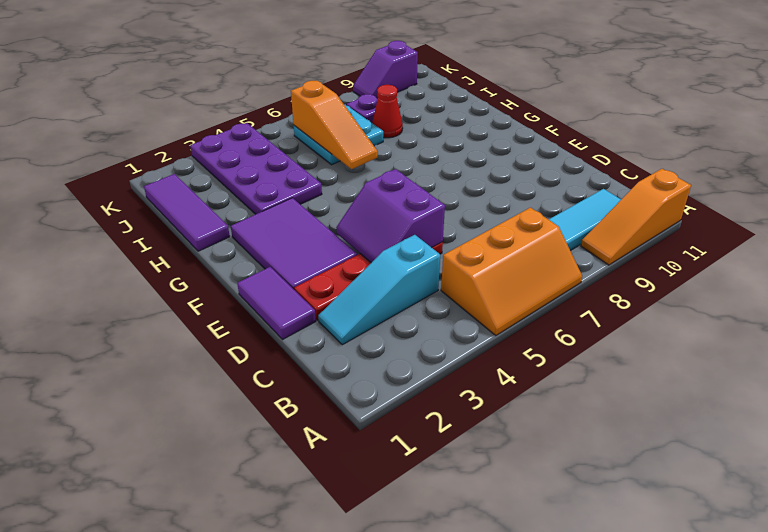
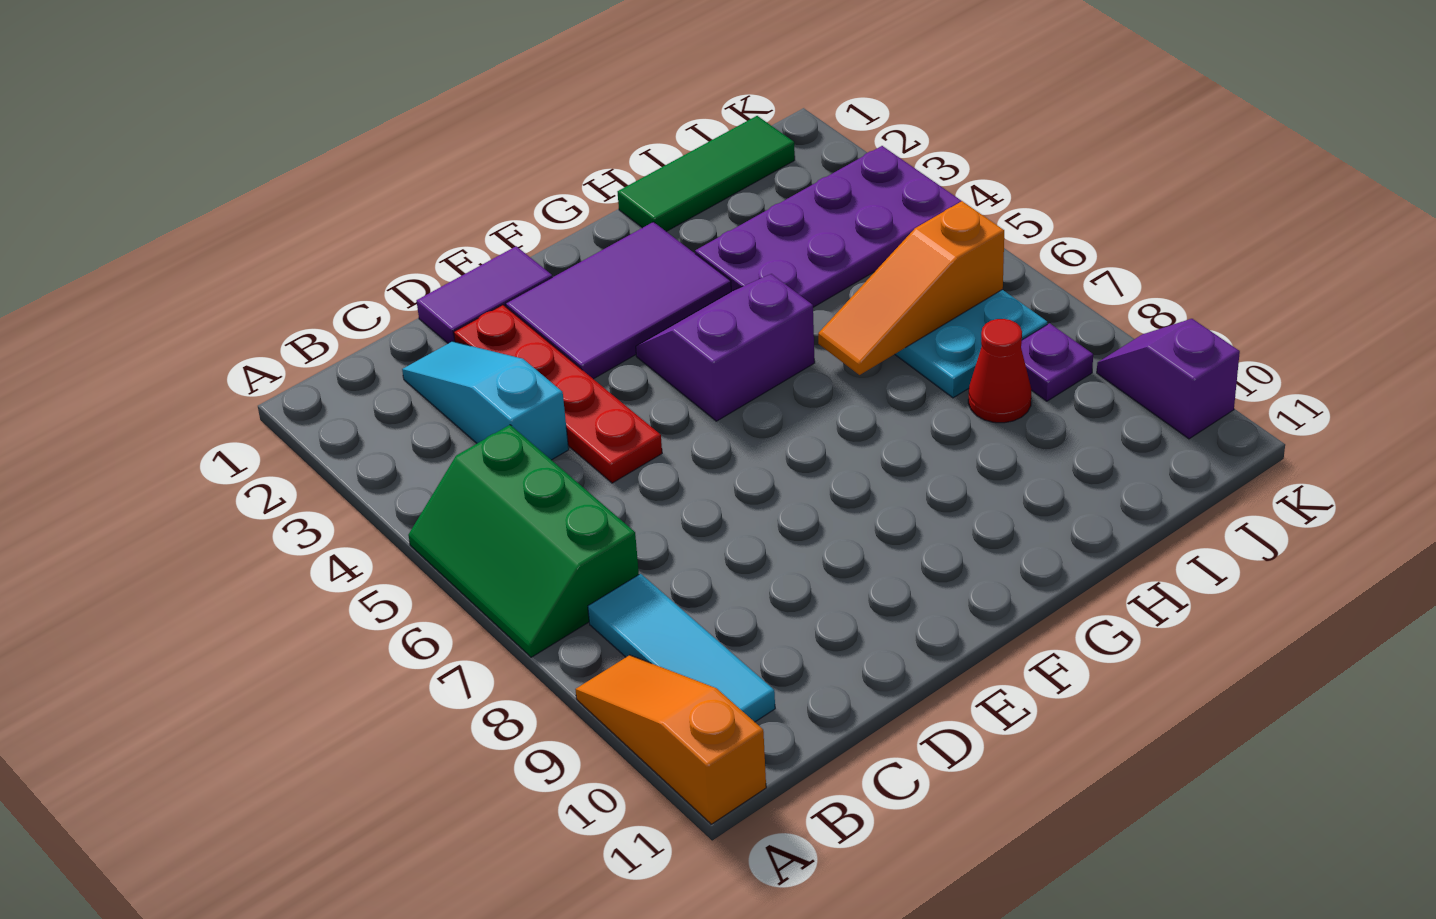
orange slope A5:B7 level 1 top B -> green slope A5:B7 level 1 top B
purple slope D4:E5 level 2 top 5 -> purple slope F4:G5 level 1 top 5
purple tile H1:J1 level 1 -> green tile H1:J1 level 1

